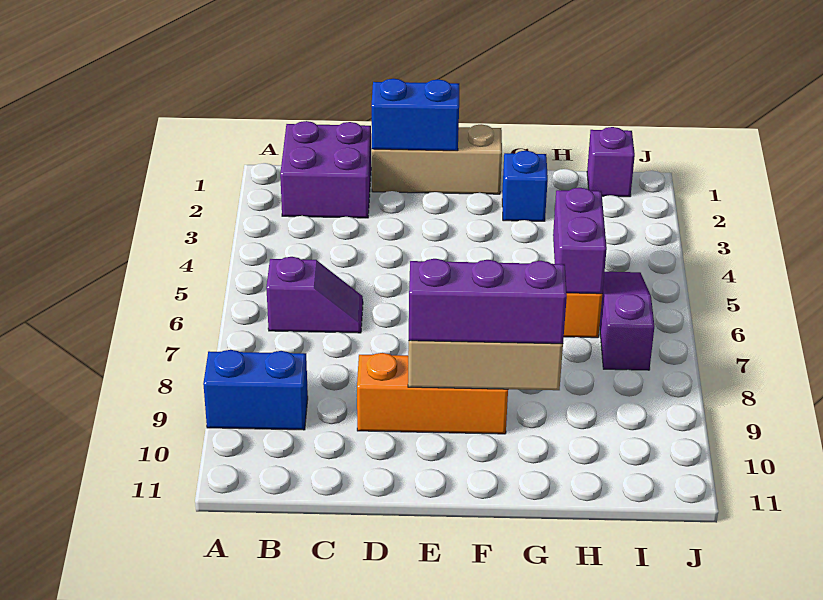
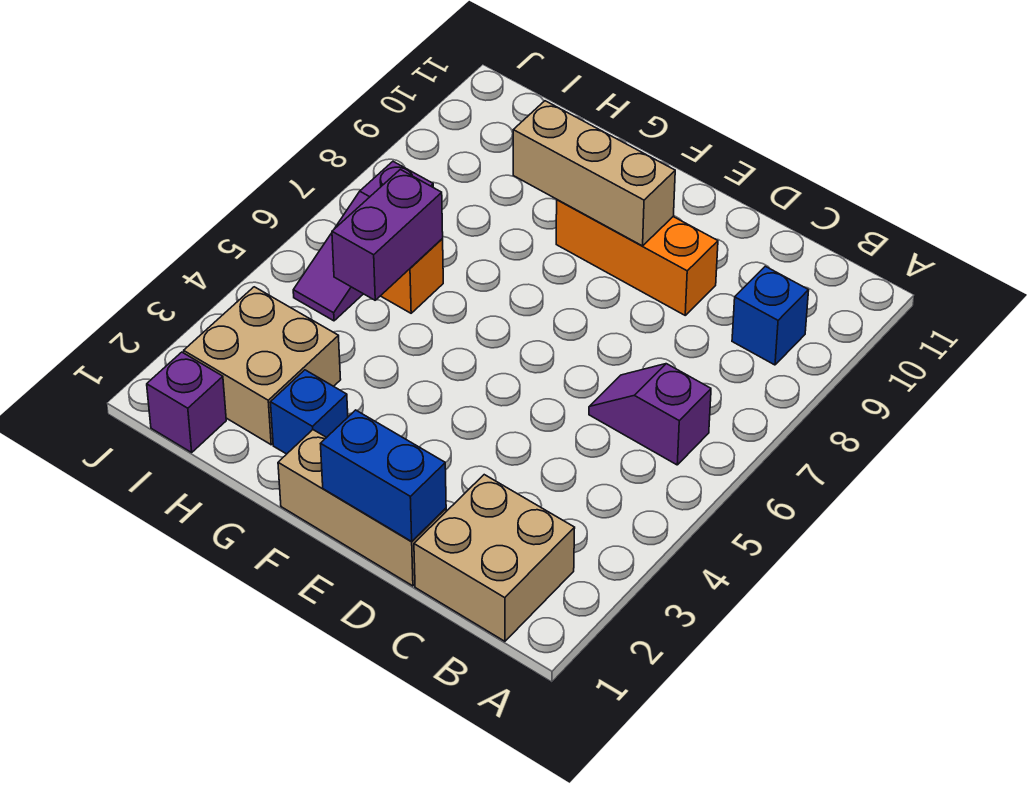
blue brick A9:B9 level 1 -> blue brick B9 level 1
purple brick B1:C2 level 1 -> tan brick B1:C2 level 1
purple brick E9:G9 level 3 -> none
none -> tan brick H2:I3 level 1

